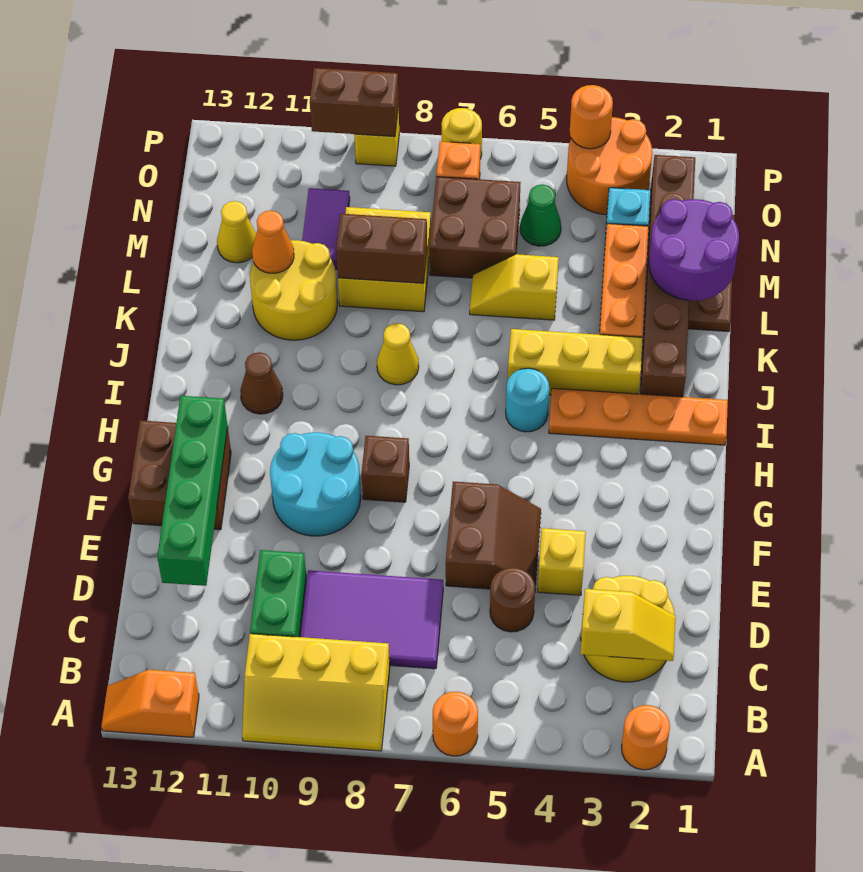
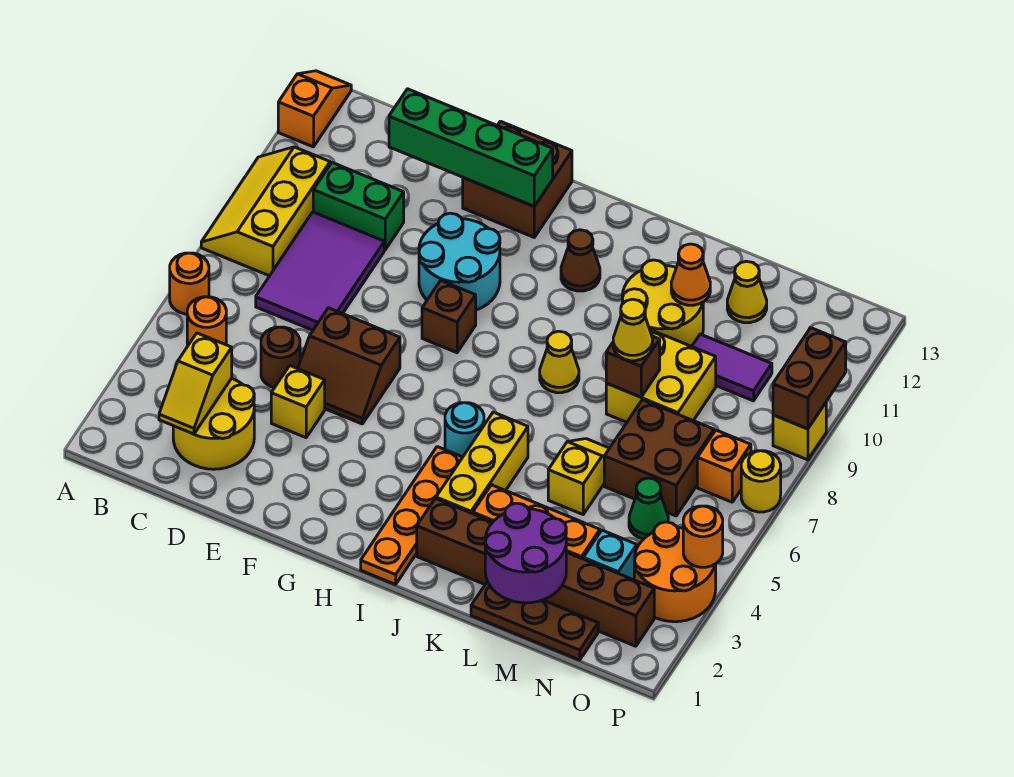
orange round brick A2 level 1 -> orange round brick B5 level 1
brown brick L8:L9 level 2 -> brown brick L8 level 2
none -> yellow cone L8 level 3

